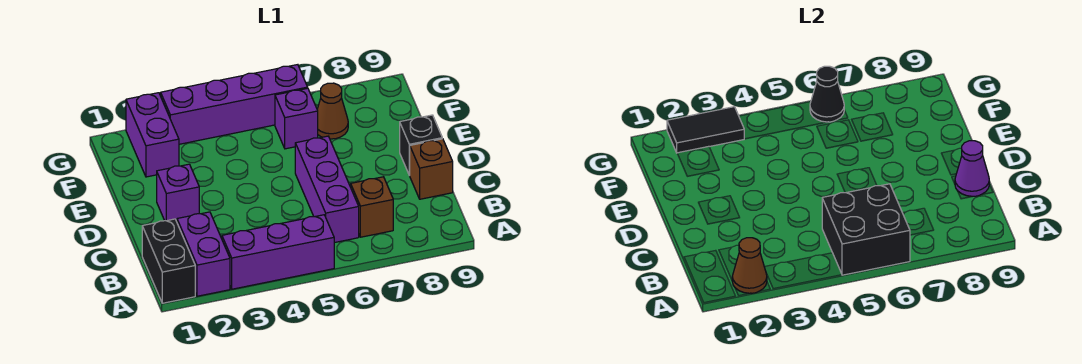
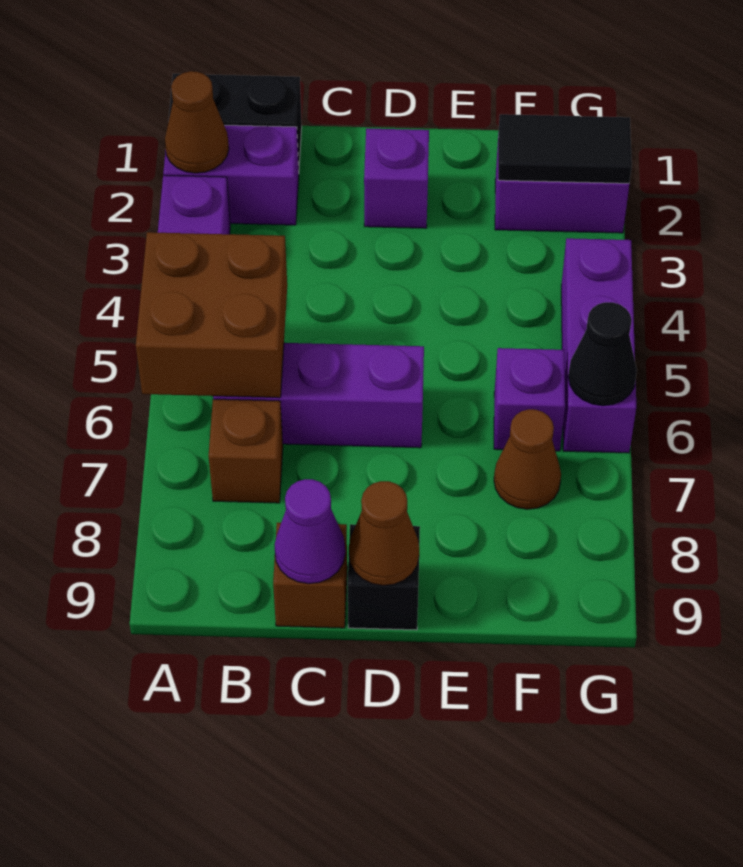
black brick A5:B6 level 2 -> brown brick A5:B6 level 2
none -> brown cone D9 level 2
black tile G2:G3 level 2 -> black tile F2:G2 level 2
purple brick G3:G6 level 1 -> purple brick G4:G6 level 1

